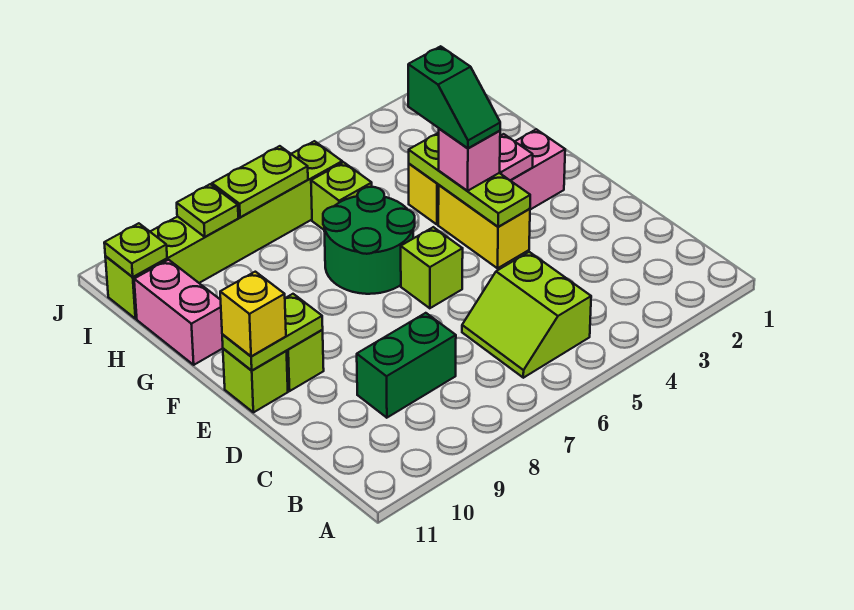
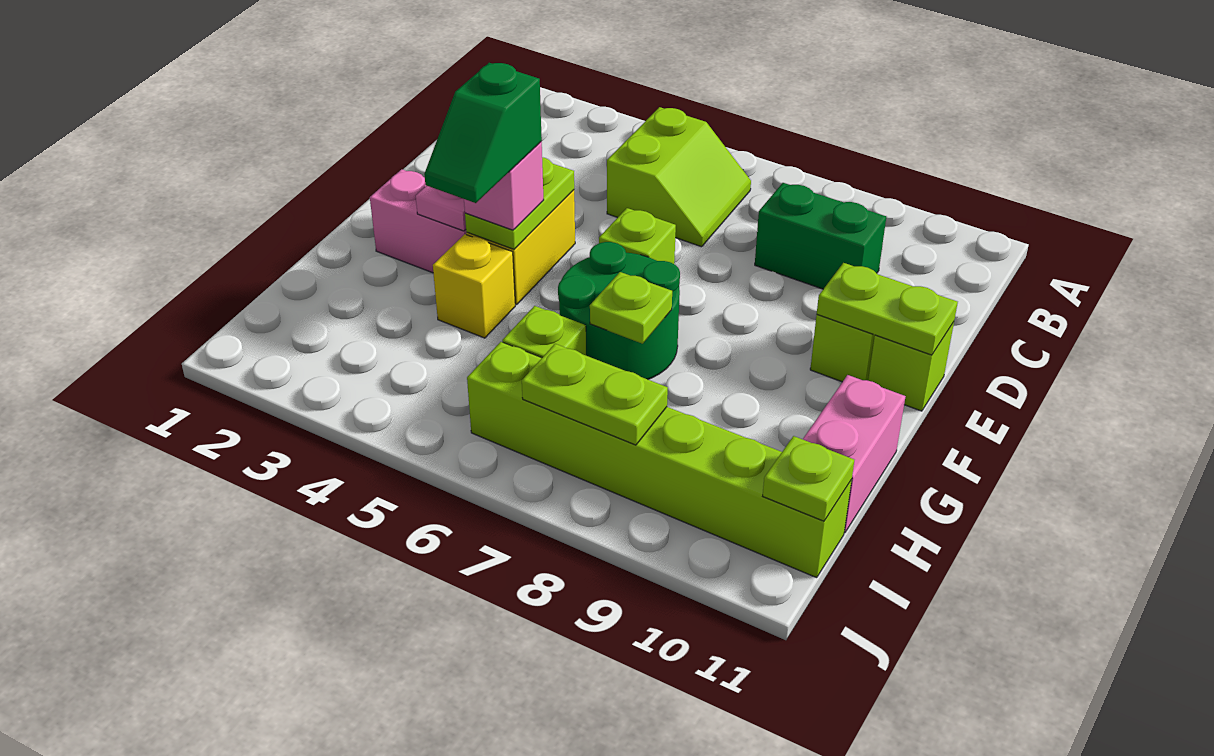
lime plate E4:G4 level 2 -> lime plate E4:F4 level 2
yellow brick E11 level 3 -> none
green slope F4:G4 level 4 top G -> green slope F4:G4 level 4 top F
lime plate I9 level 2 -> lime plate G7 level 2

